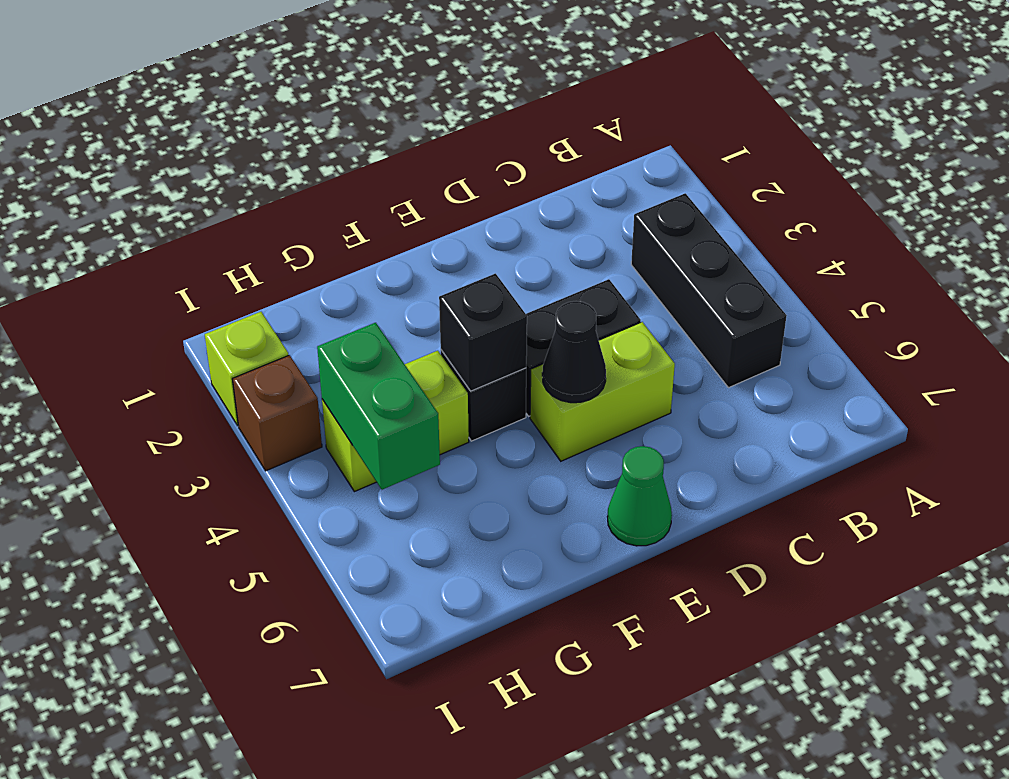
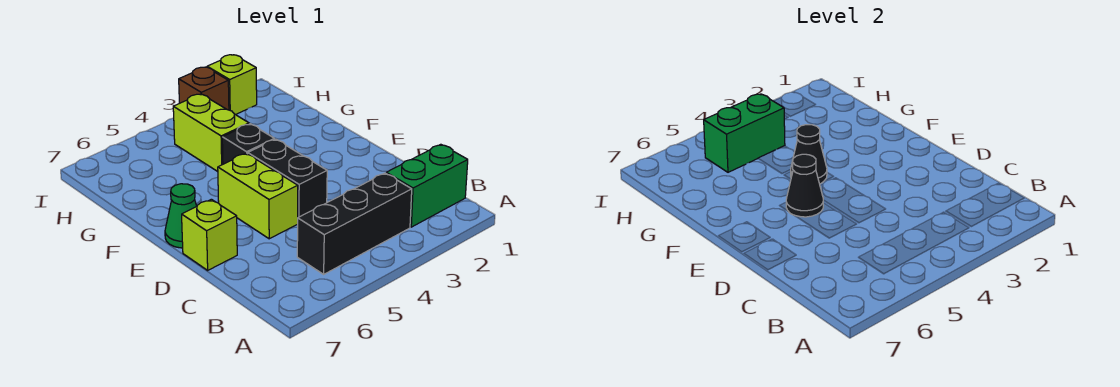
none -> green brick B1:B2 level 1
none -> lime brick D7 level 1
black brick F4 level 2 -> black cone F4 level 2

